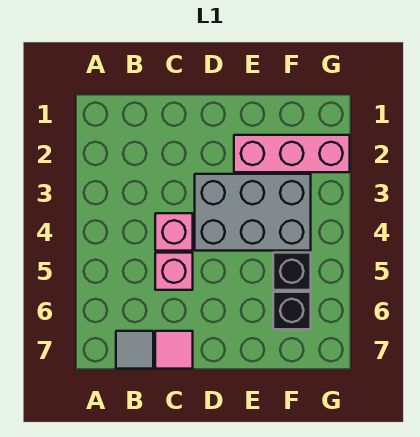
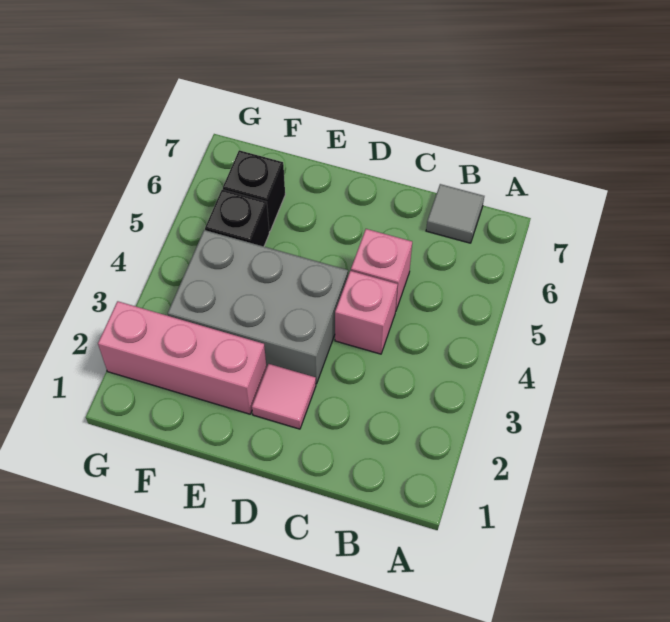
pink tile C7 level 1 -> pink tile D2 level 1

